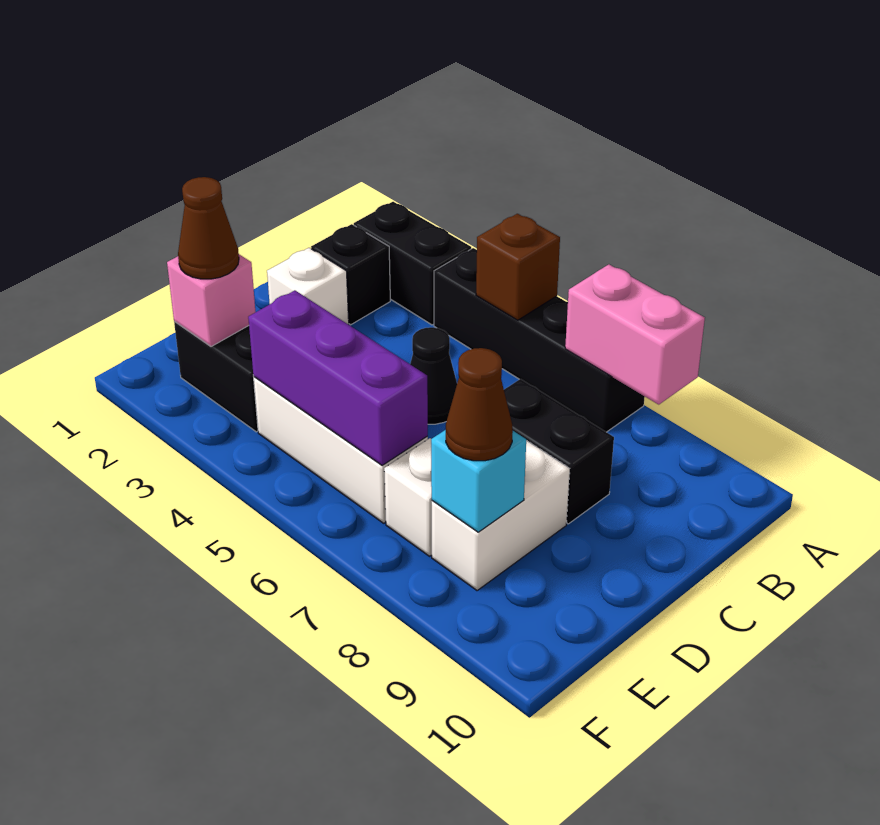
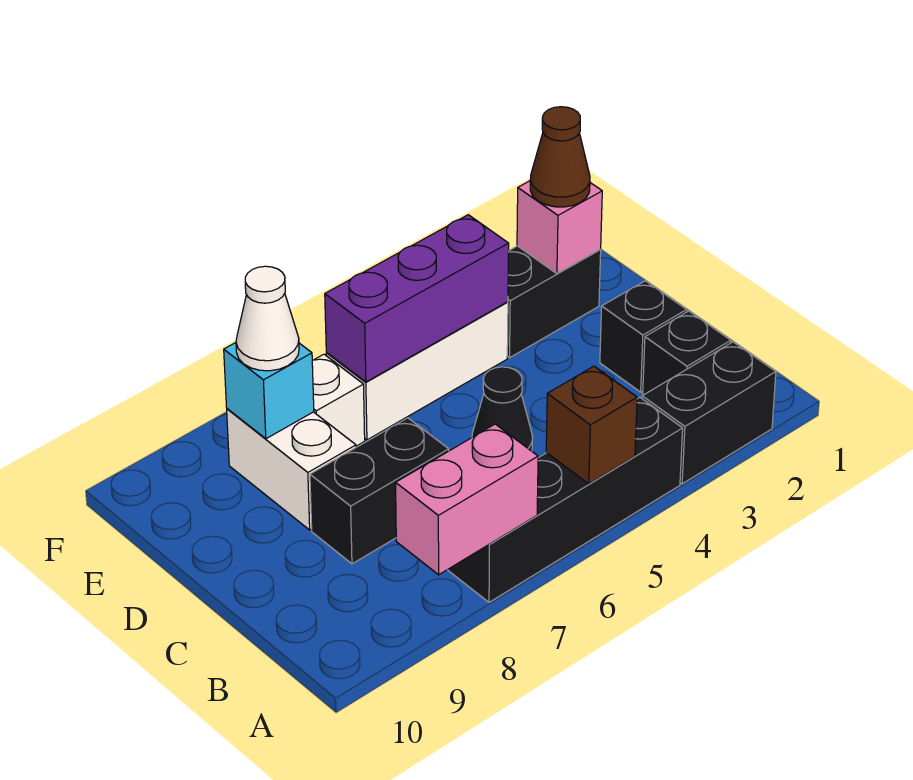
white brick C2 level 1 -> black brick C2 level 1
brown cone E8 level 3 -> white cone E8 level 3

